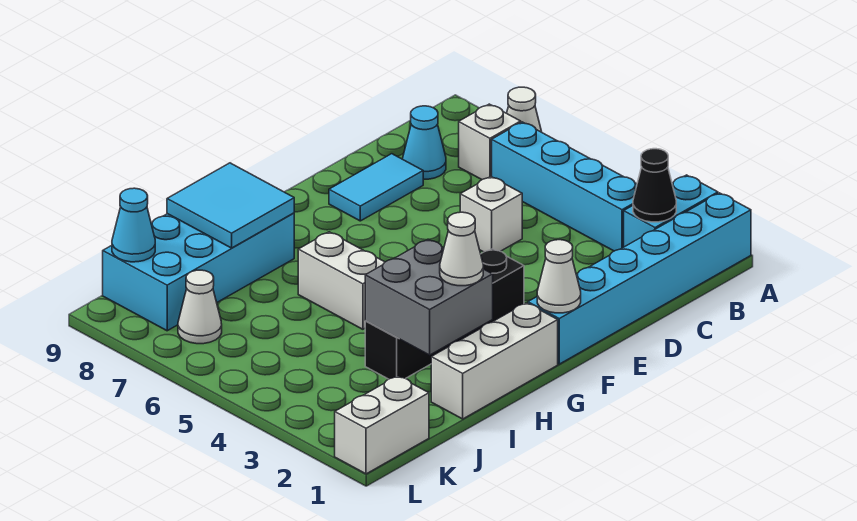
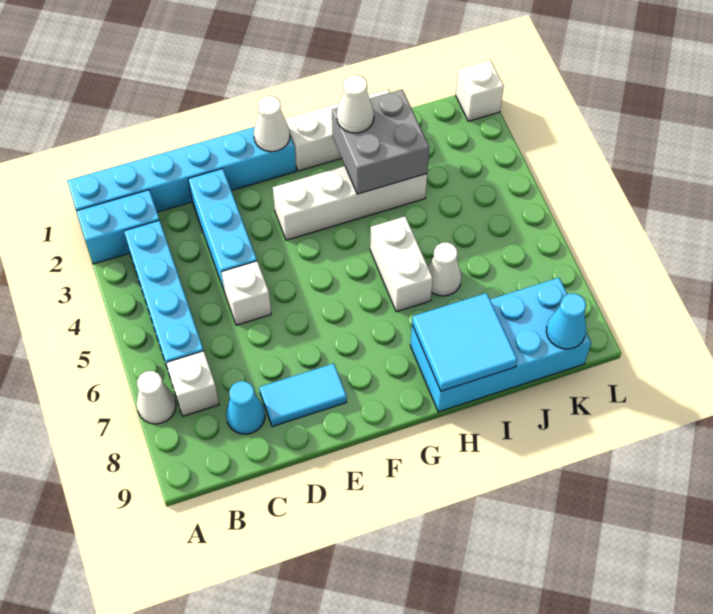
black cone B2 level 2 -> none
none -> cyan brick D2:D4 level 1
black brick F3:I3 level 1 -> white brick F3:I3 level 1
white brick K1:L1 level 1 -> white brick L1 level 1
white cone K7 level 1 -> white cone I6 level 1

